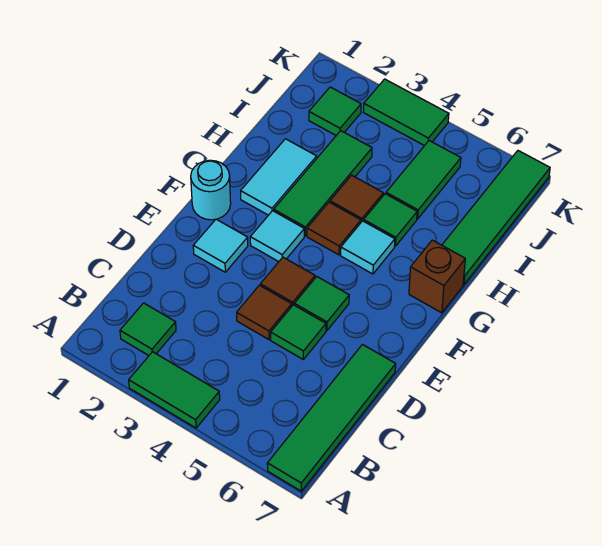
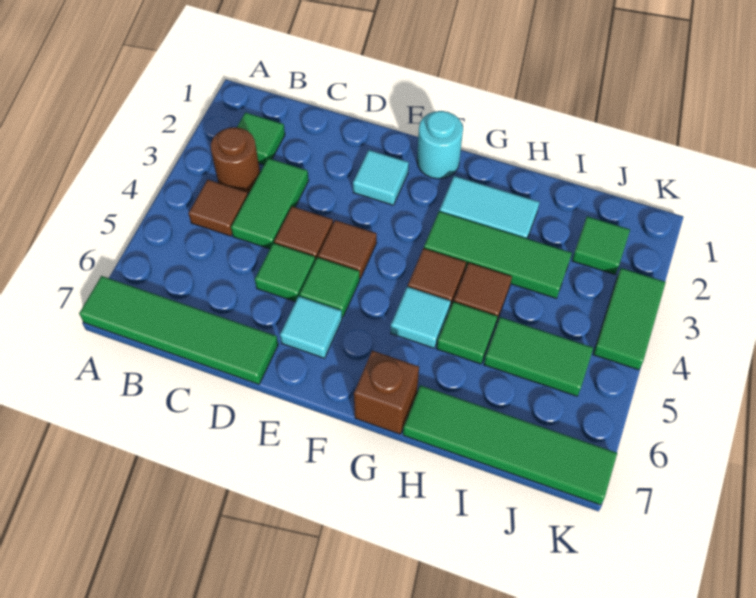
green tile A3:A4 level 1 -> green tile C3:C4 level 1
none -> brown round brick B3 level 1
none -> brown tile B4 level 1
cyan tile F3 level 1 -> cyan tile E6 level 1

